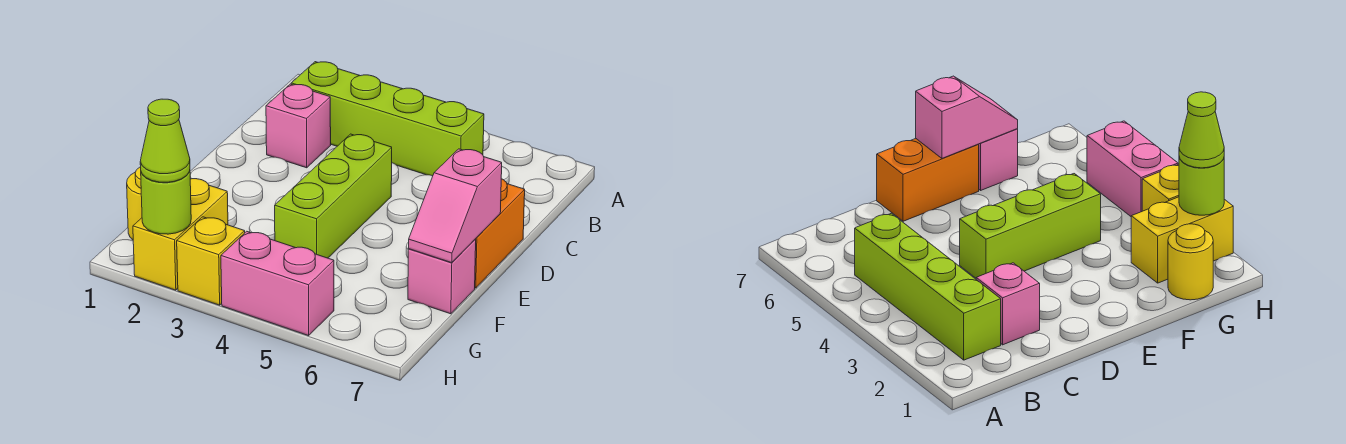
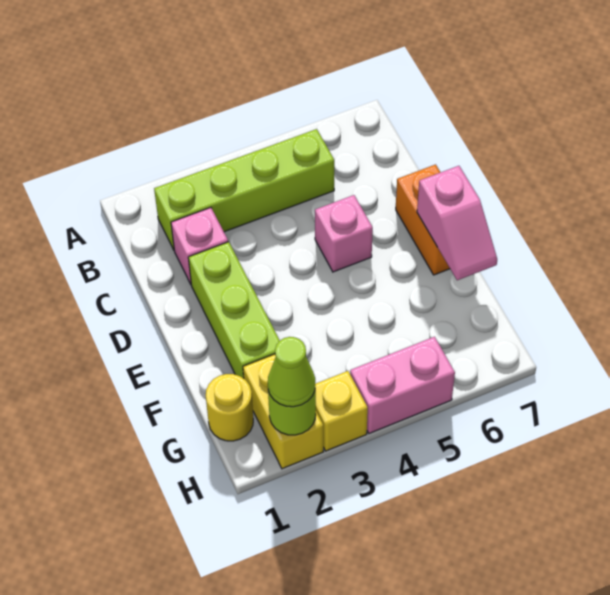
lime brick D4:F4 level 1 -> lime brick D2:F2 level 1
pink brick F7 level 1 -> pink brick D5 level 1

